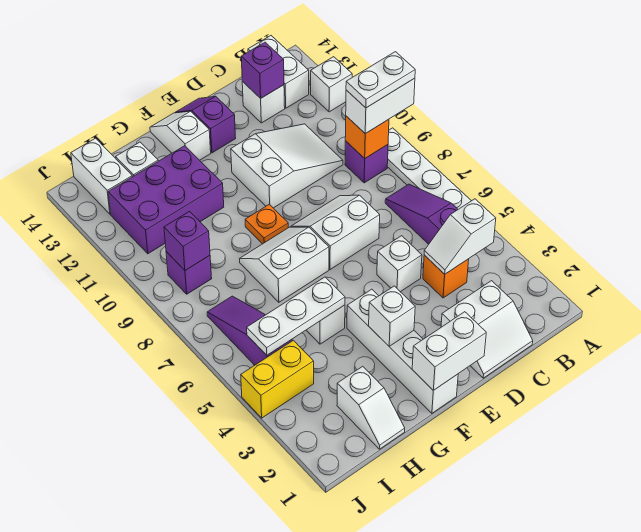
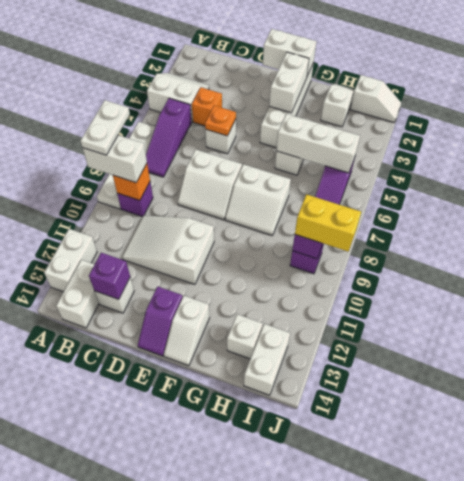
white plate A9:B9 level 4 -> white plate A8:A9 level 4
white brick A12 level 1 -> white brick A12:A13 level 1
white slope B4:C4 level 2 top B -> white slope I1:J1 level 1 top I
white slope C1:D2 level 1 top 2 -> white slope A3:B4 level 1 top 4
white brick F3 level 2 -> white brick F2:F3 level 2
orange plate F9 level 1 -> orange plate D5 level 2
white plate G5:I5 level 2 -> white brick G5:I5 level 2
purple brick G11:I12 level 1 -> none
yellow brick I4:J4 level 1 -> yellow brick I9:J9 level 3

